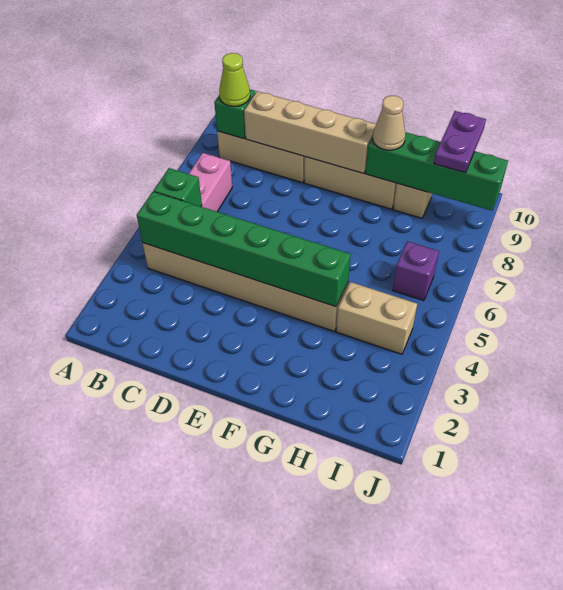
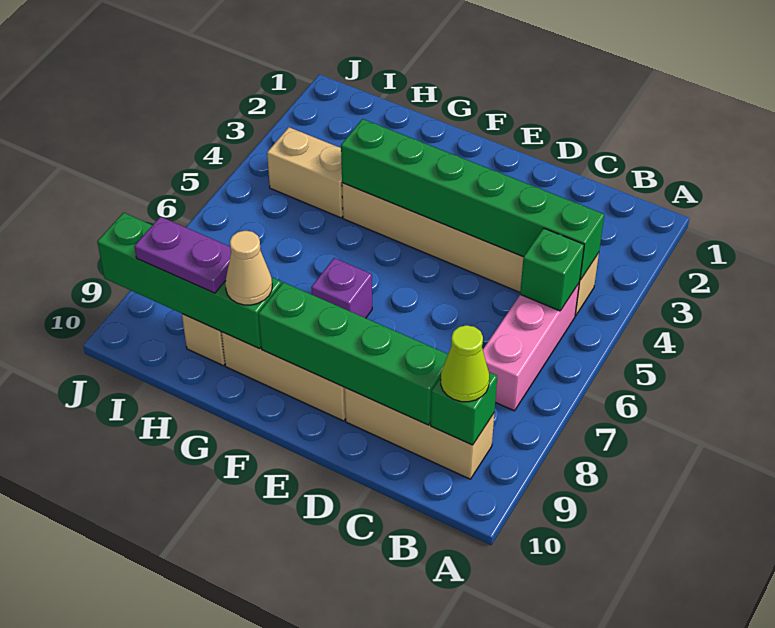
tan brick C9:F9 level 2 -> green brick C9:F9 level 2
purple brick I6 level 1 -> purple brick F7 level 1
purple plate I9:I10 level 3 -> purple plate H9:I9 level 3

